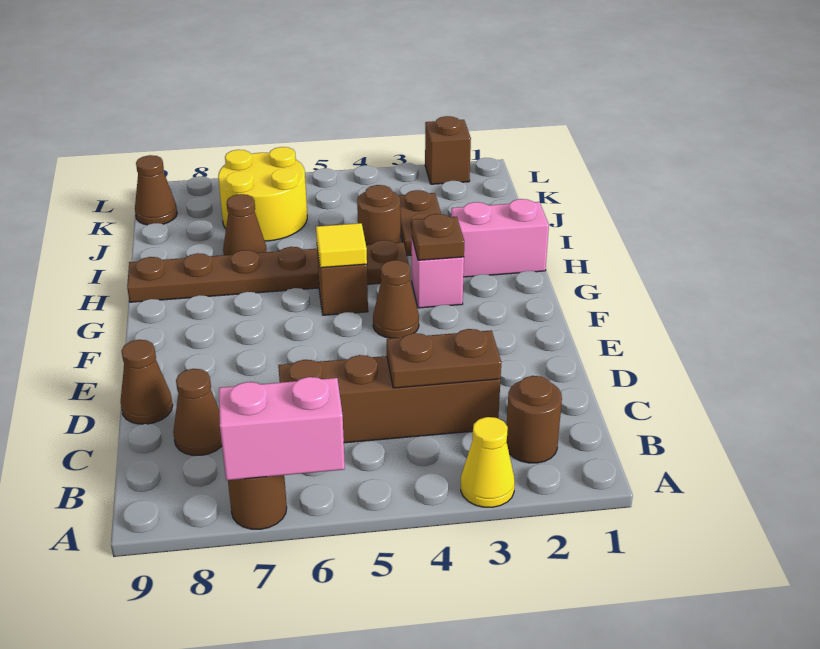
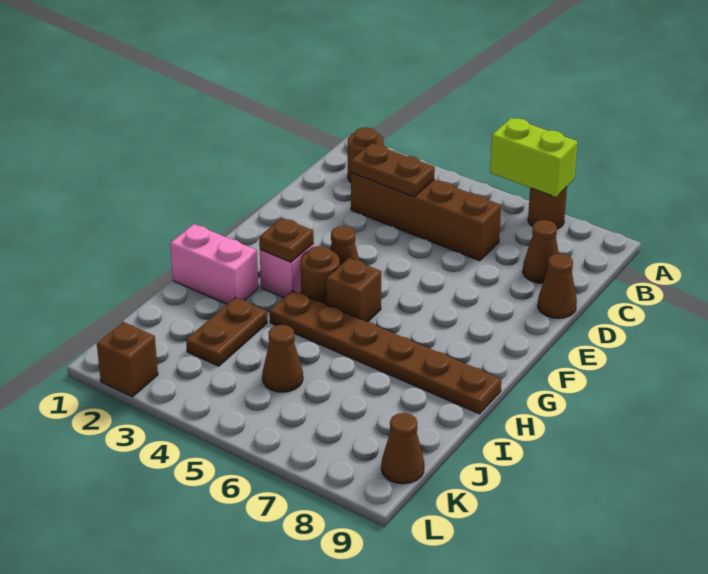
yellow cone A3 level 1 -> none
pink brick A6:A7 level 2 -> lime brick A6:A7 level 2
yellow tile G5 level 2 -> none
brown round brick I4 level 1 -> brown round brick G4 level 1
brown cone I7 level 1 -> brown cone J5 level 1
yellow round brick J6:K7 level 1 -> none

